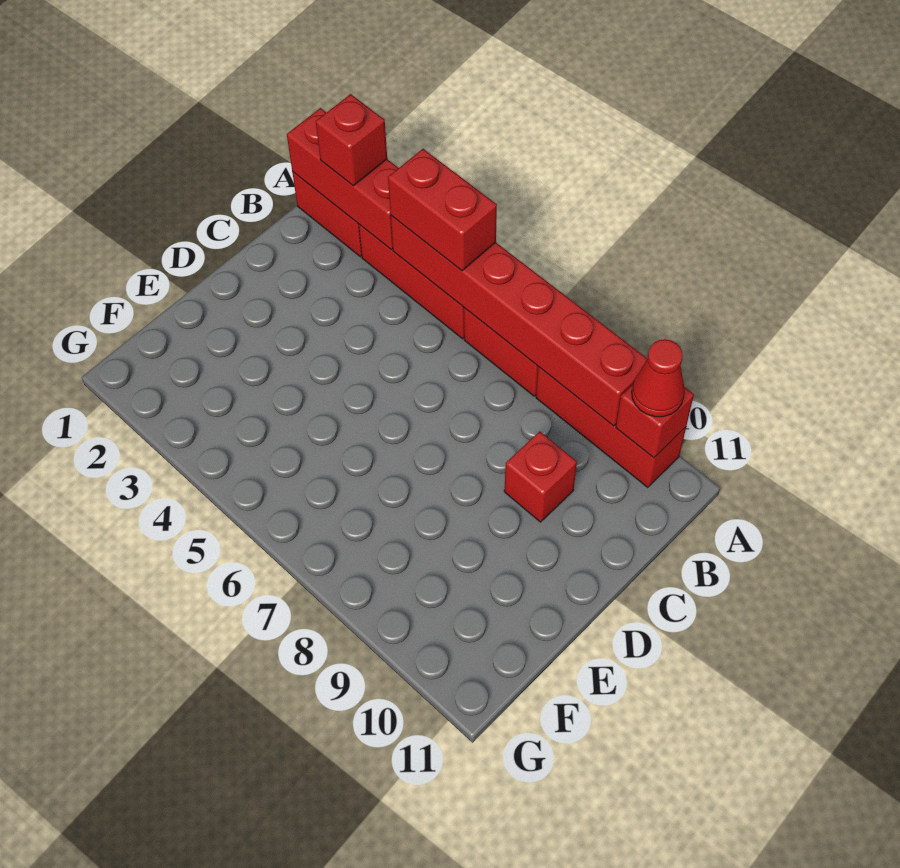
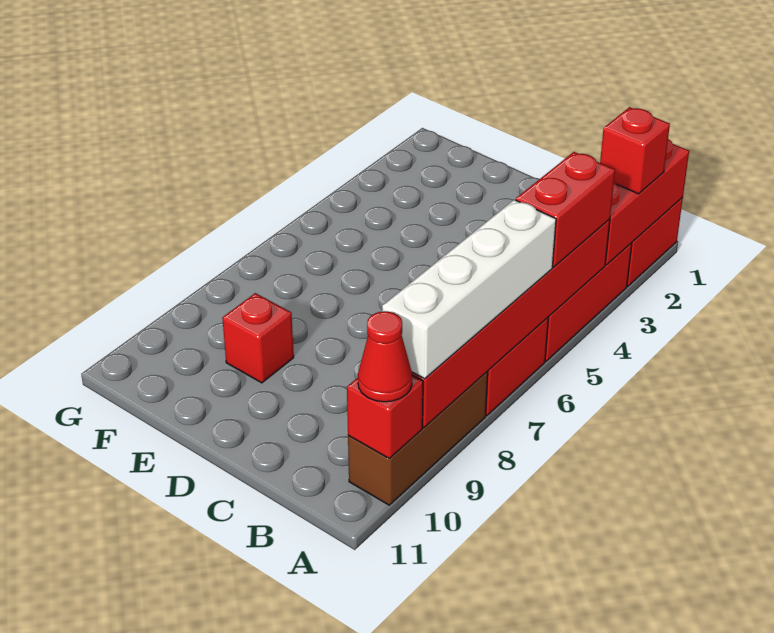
none -> white brick A6:A9 level 3
red brick A8:A10 level 1 -> brown brick A8:A10 level 1
red brick C9 level 1 -> red brick E9 level 1

